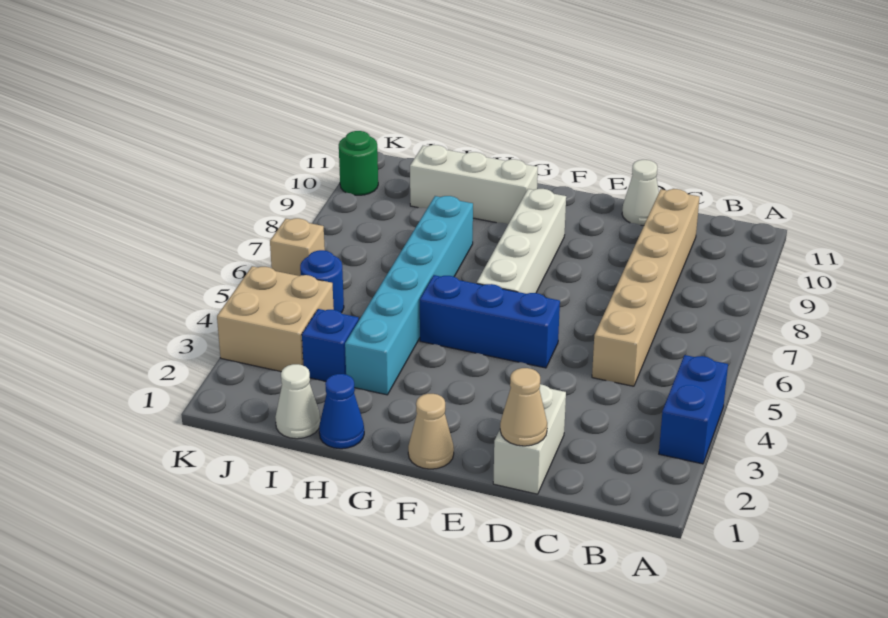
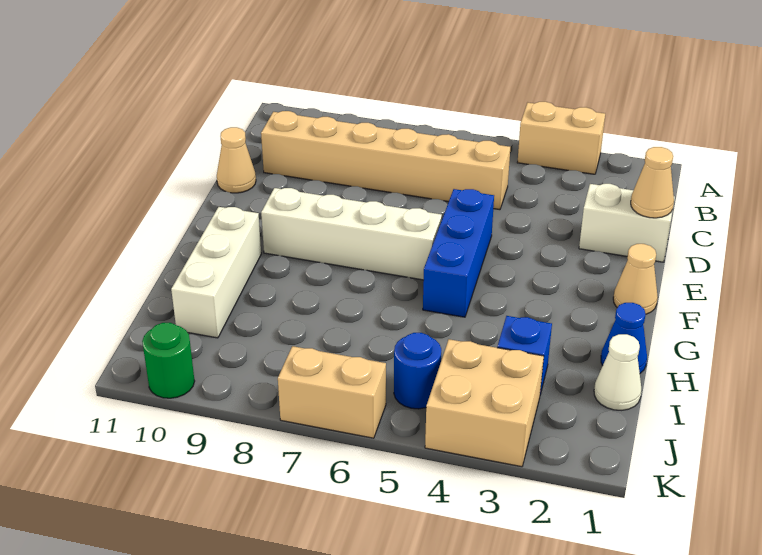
blue brick A3:A4 level 1 -> tan brick A3:A4 level 1
white cone D11 level 1 -> tan cone D11 level 1
cyan brick H3:H8 level 1 -> none
tan brick K6 level 1 -> tan brick K6:K7 level 1

